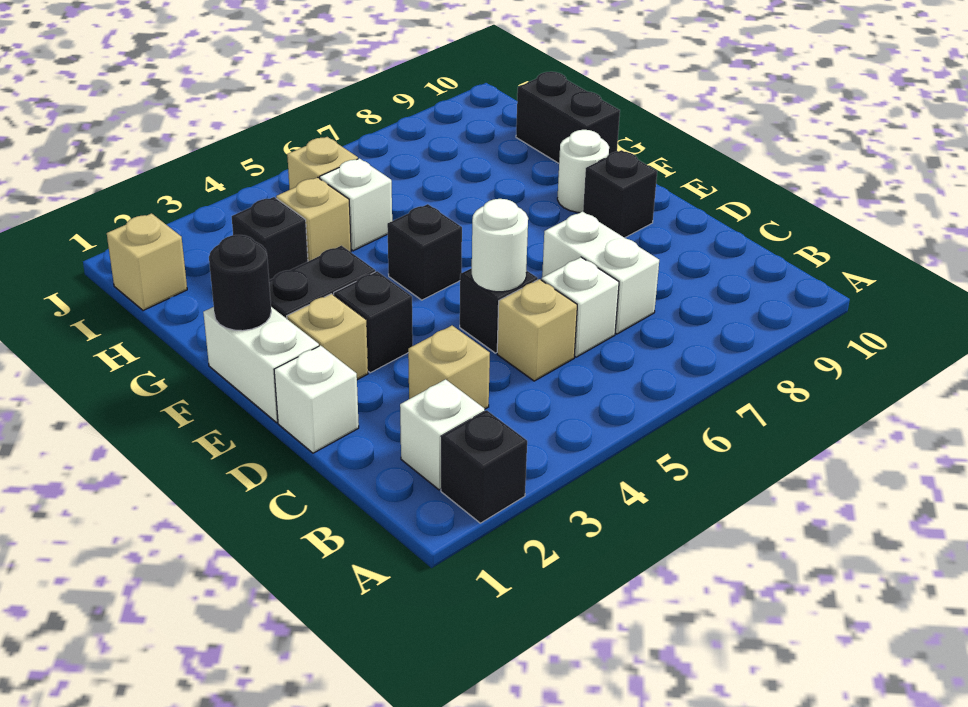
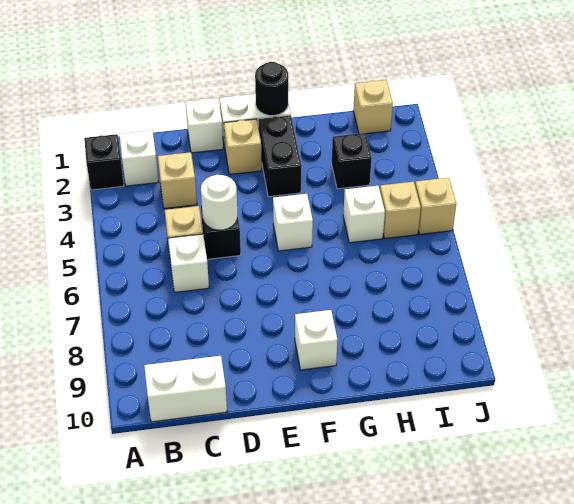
white brick C7:D7 level 1 -> white brick B10:C10 level 1
black brick E3 level 1 -> none
black brick E9 level 1 -> none
black brick F5 level 1 -> white brick F5 level 1
white round brick F9 level 1 -> white brick F9 level 1
black brick G10:H10 level 1 -> none
tan brick H4 level 1 -> tan brick J5 level 1

